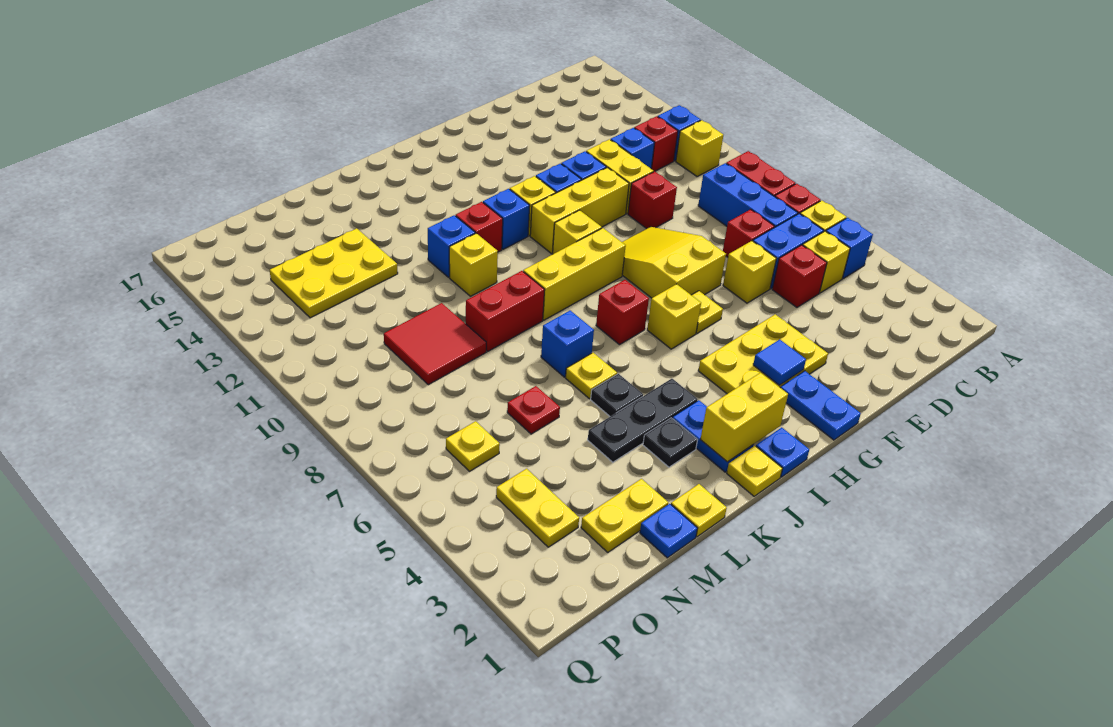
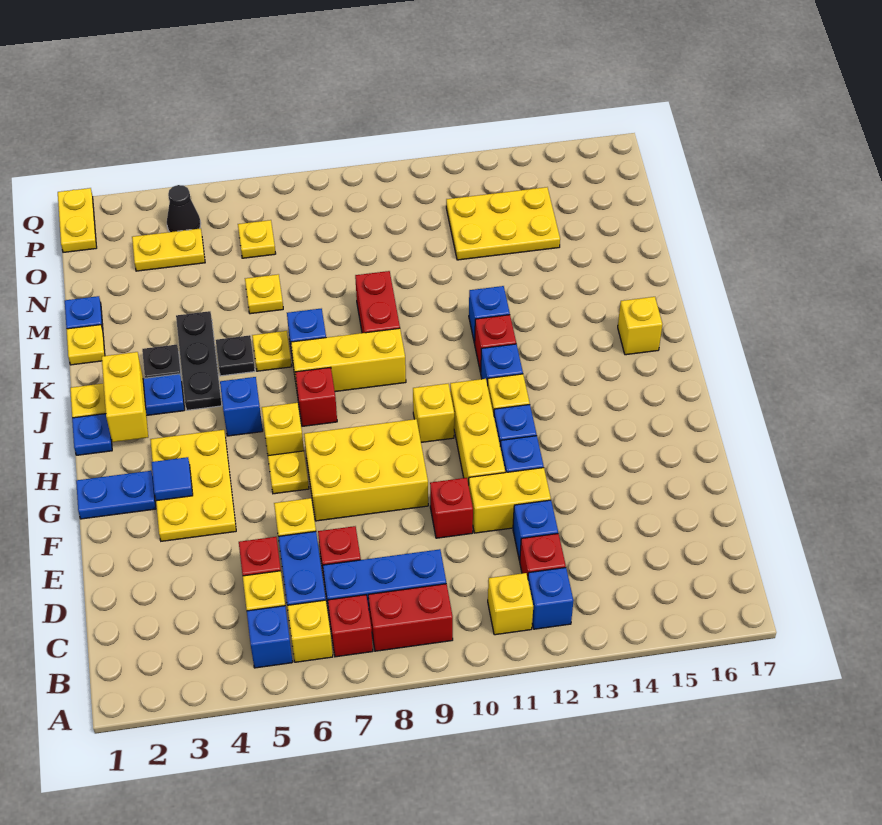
yellow slope F7:G9 level 1 top 7 -> yellow brick F7:G9 level 1
yellow brick H9:J9 level 1 -> yellow brick J7:J9 level 1
none -> blue brick I5 level 1
yellow brick K11 level 1 -> yellow brick J16 level 1
yellow plate M2:N2 level 1 -> yellow plate P1:Q1 level 1
red plate M6 level 1 -> yellow plate M6 level 1
red tile M9:N10 level 1 -> none
yellow plate M13:O14 level 1 -> yellow plate N12:O14 level 1
none -> black cone P4 level 1

